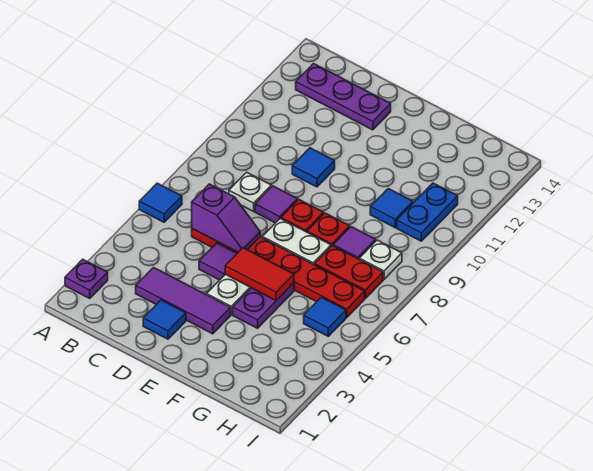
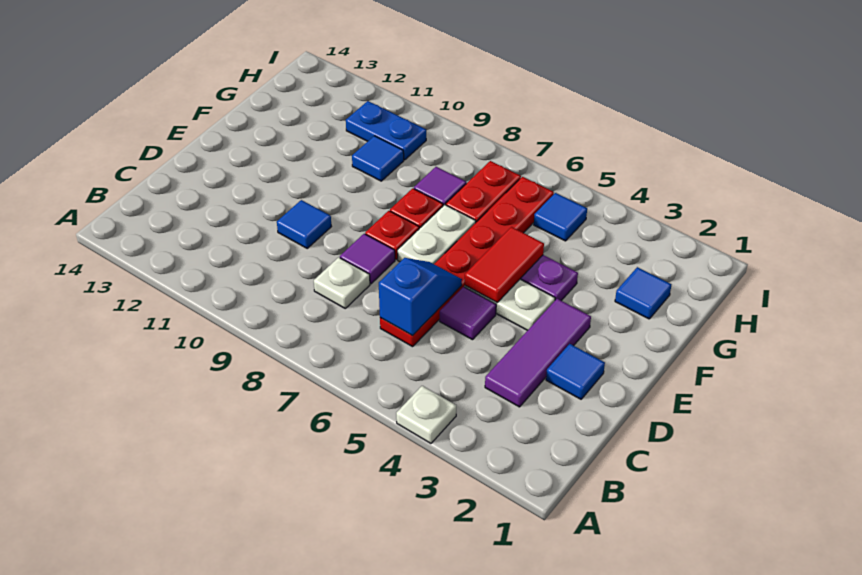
purple plate A2 level 1 -> none
blue tile A6 level 1 -> blue tile G2 level 1
purple plate B13:D13 level 1 -> none
purple slope C6:D6 level 2 top C -> blue slope C6:D6 level 2 top C
white plate H8 level 1 -> white plate A4 level 1

